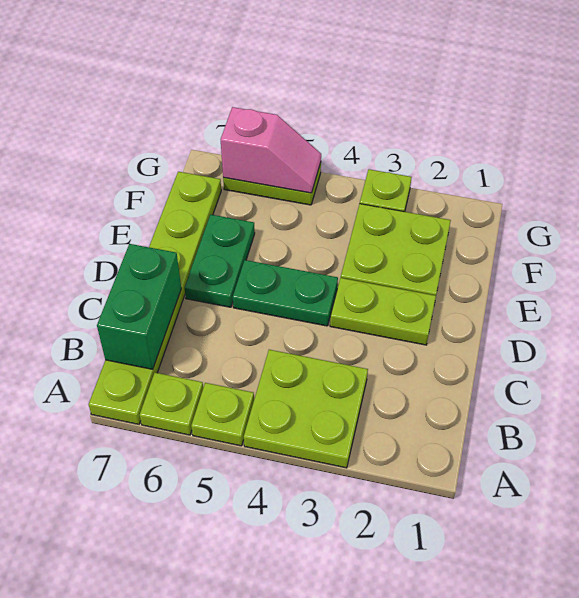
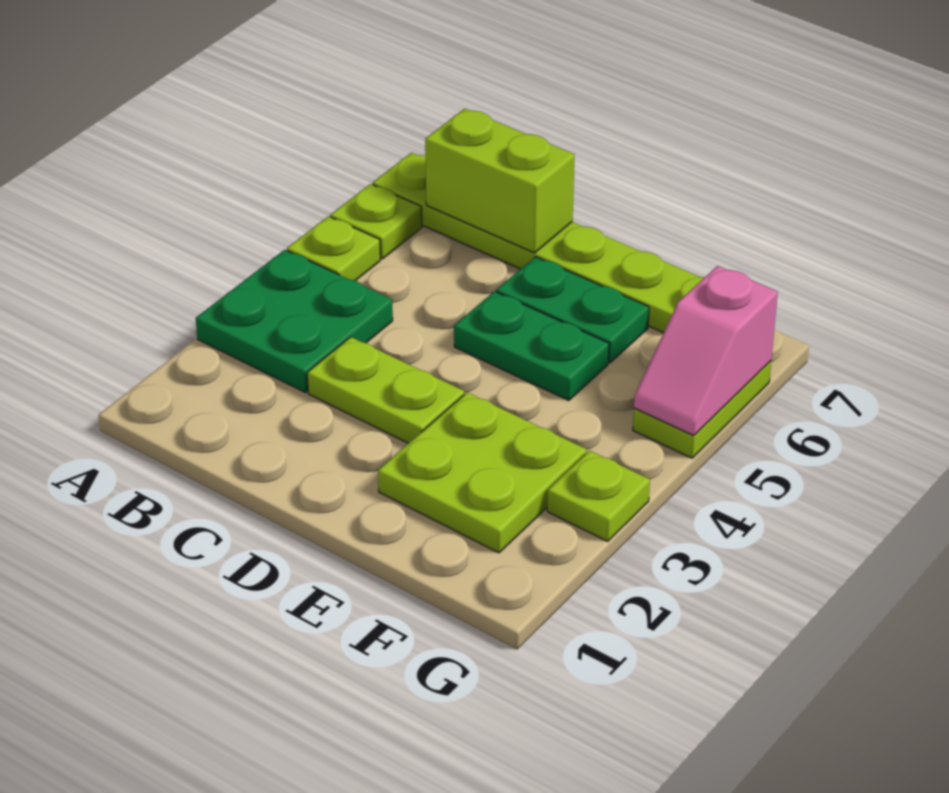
lime plate A3:B4 level 1 -> green plate A3:B4 level 1
green brick B7:C7 level 2 -> lime brick B7:C7 level 2
lime plate D2:D3 level 1 -> lime plate C3:D3 level 1
green plate D4:D5 level 1 -> green plate D5:E5 level 1

